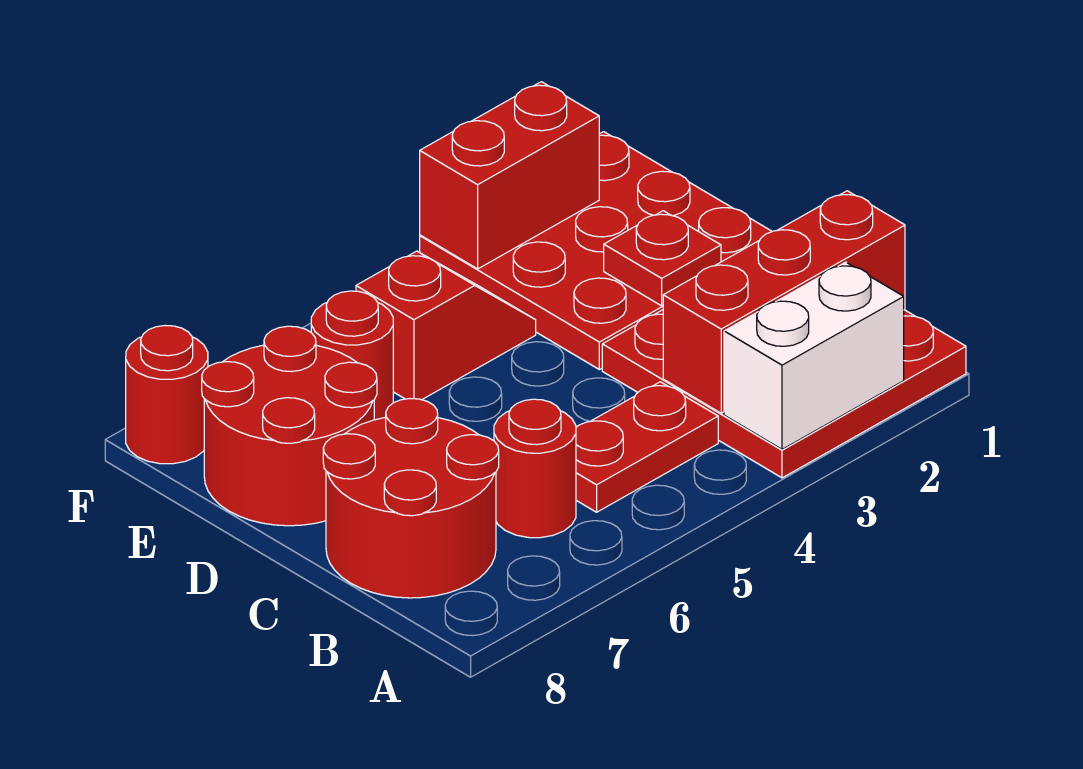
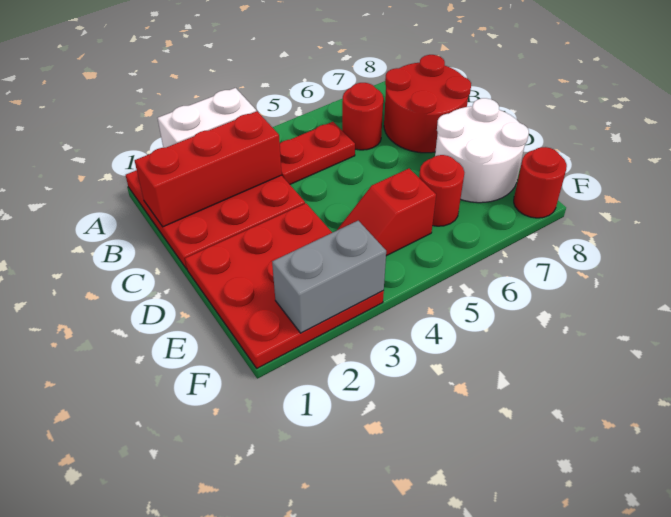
red plate D2 level 2 -> none
red round brick D7:E8 level 1 -> white round brick D7:E8 level 1
red brick F2:F3 level 2 -> grey brick F2:F3 level 2

